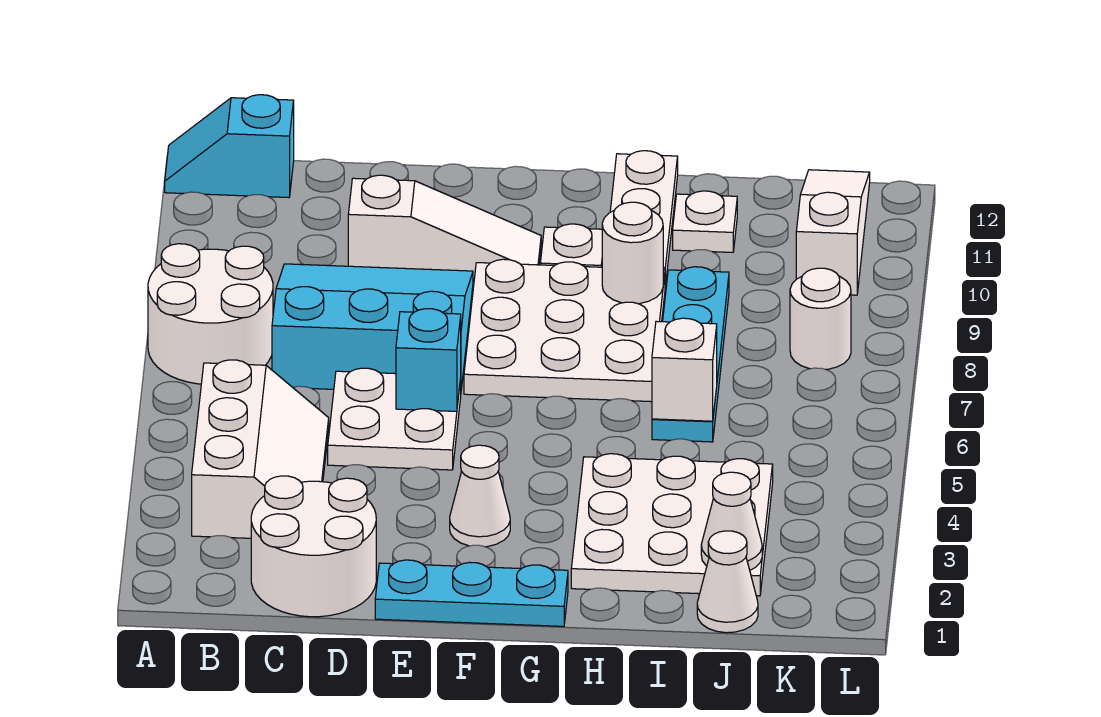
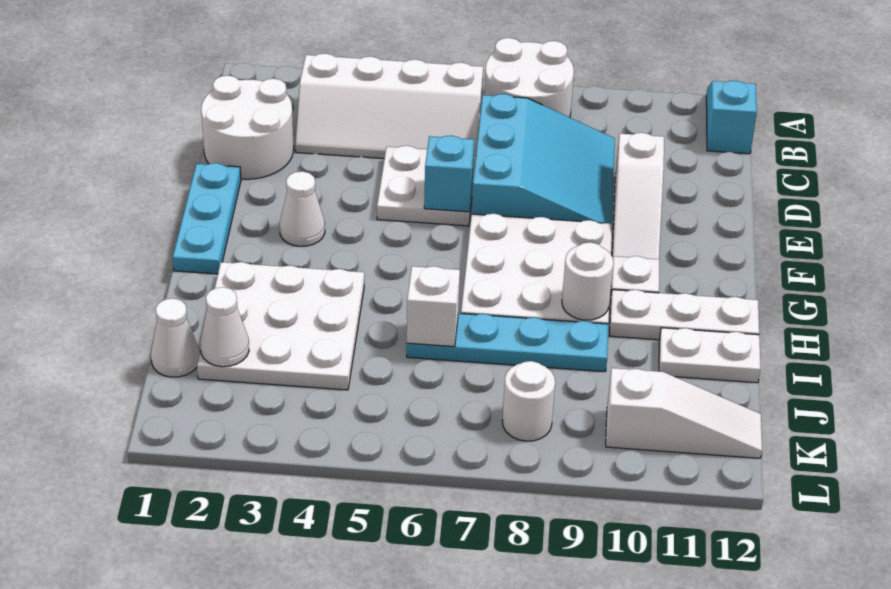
white slope B3:C5 level 1 top B -> white slope B3:C6 level 1 top B
white plate I11 level 1 -> white plate I11:I12 level 1

